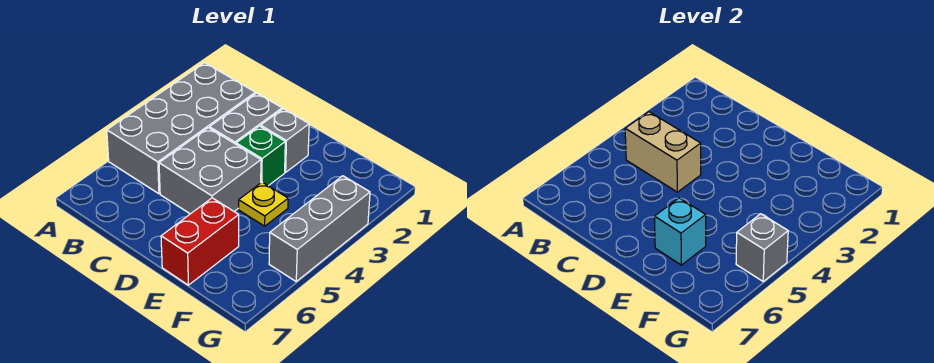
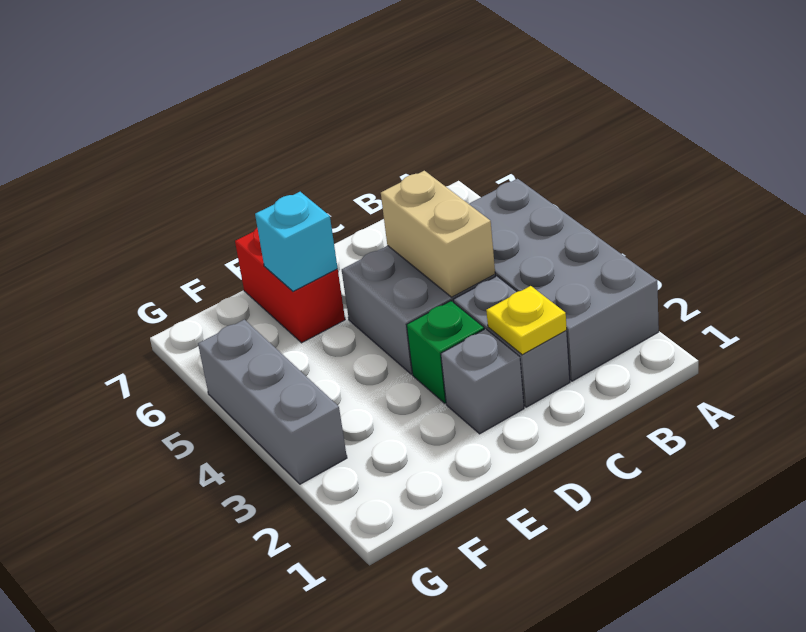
tan brick B4:C4 level 2 -> tan brick C4:C5 level 2
yellow plate E4 level 1 -> yellow plate C2 level 2
grey brick G5 level 2 -> none

